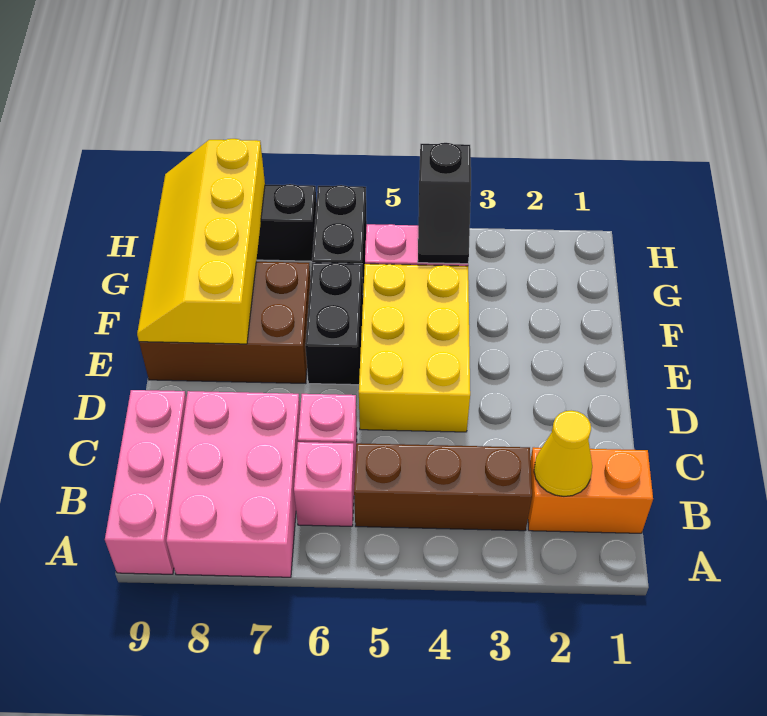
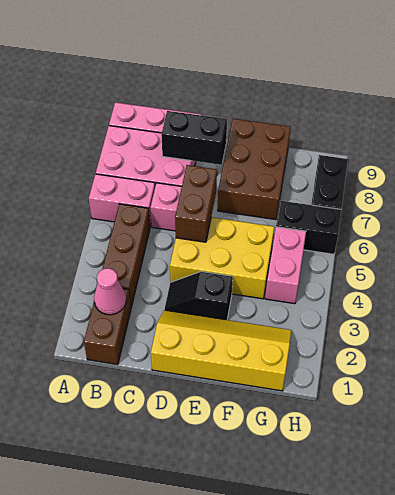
orange brick B1:B2 level 1 -> brown brick B1:B2 level 1
yellow cone B2 level 2 -> pink cone B2 level 2
pink brick B6 level 1 -> pink brick A6:B6 level 1
none -> brown brick D5:D6 level 2
black brick E6:F6 level 1 -> black brick C8:D8 level 2
yellow slope E8:H9 level 2 top 8 -> yellow slope D1:G2 level 1 top 1
black slope G4:H4 level 2 top H -> black slope D3:E3 level 1 top E

